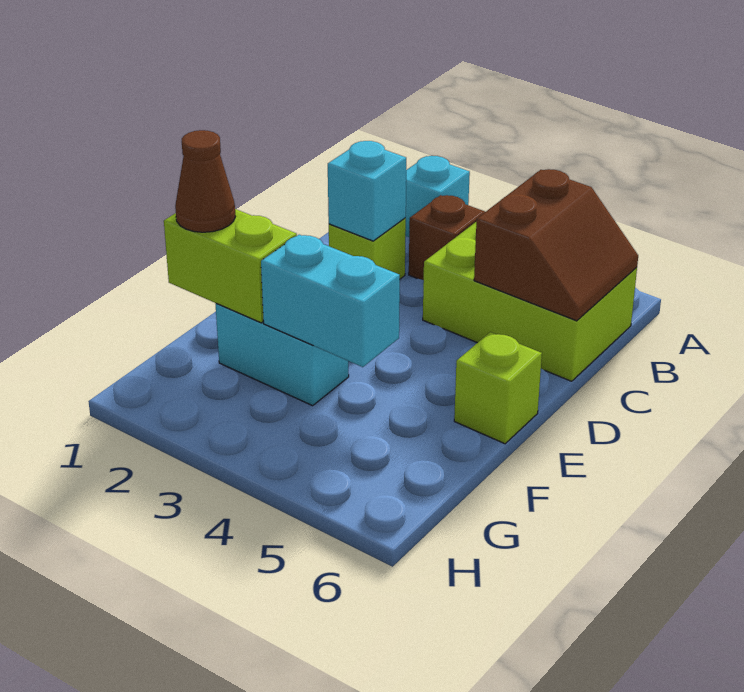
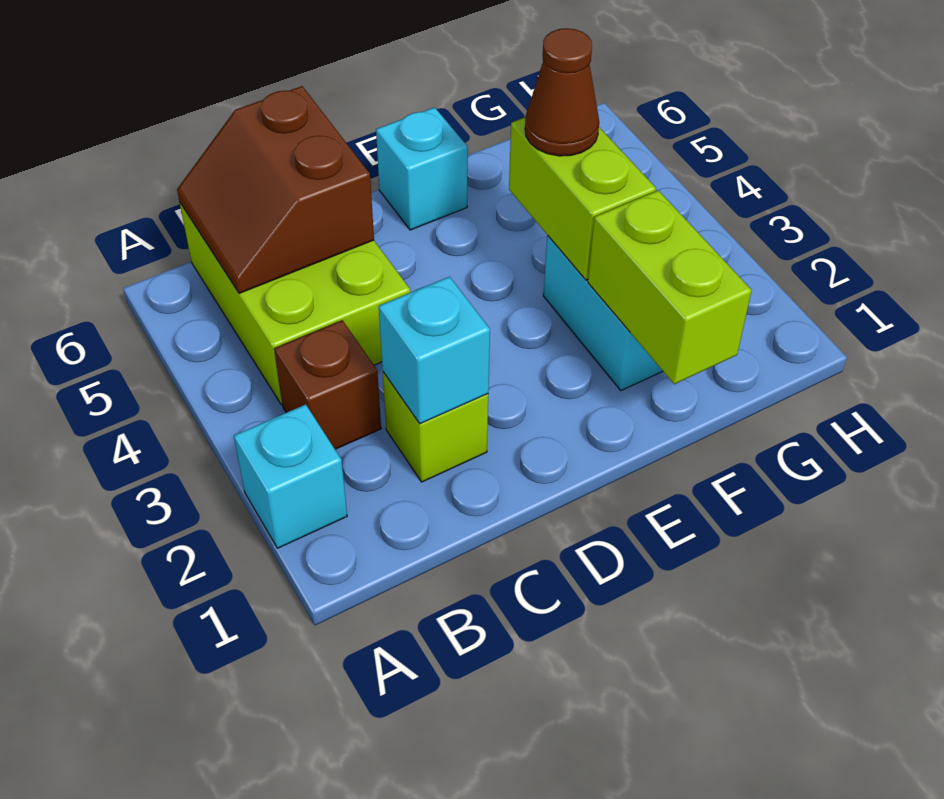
brown slope B5:C6 level 2 top 5 -> brown slope B5:C6 level 2 top C
lime brick E6 level 1 -> cyan brick E6 level 1
brown cone F1 level 3 -> brown cone F4 level 3
cyan brick F3:F4 level 2 -> lime brick F3:F4 level 2

